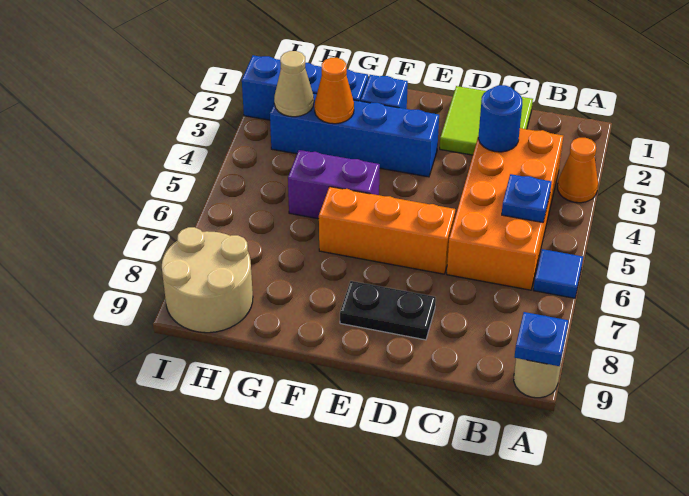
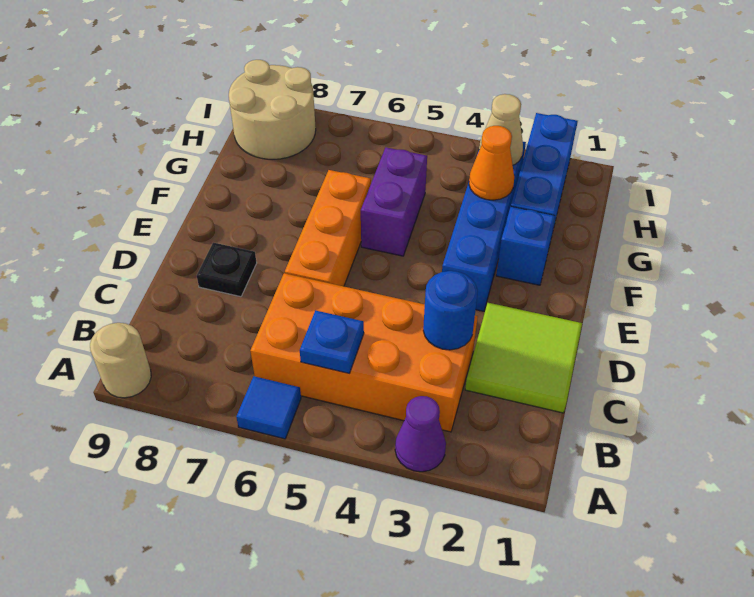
orange cone A3 level 1 -> purple cone A3 level 1
blue plate A9 level 2 -> none
black plate D8:E8 level 1 -> black plate D8 level 1

